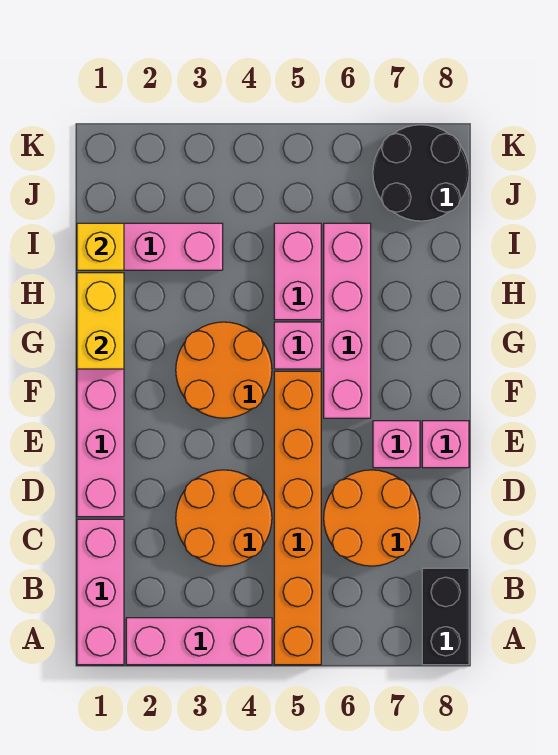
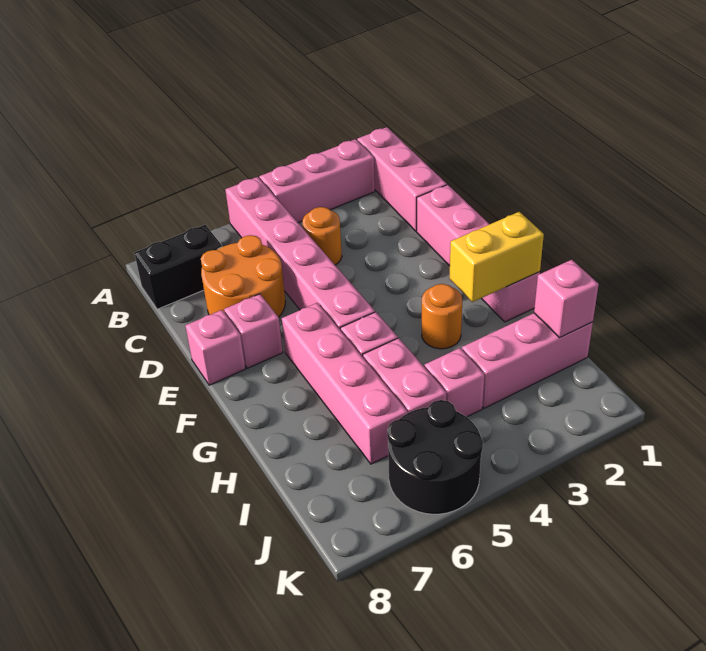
orange brick A5:F5 level 1 -> pink brick A5:F5 level 1
black brick A8:B8 level 1 -> black brick B7:B8 level 1
orange round brick C3:D4 level 1 -> orange round brick C4 level 1
orange round brick F3:G4 level 1 -> orange round brick G3 level 1
yellow brick G1:H1 level 2 -> yellow brick G1:G2 level 2
yellow brick I1 level 2 -> pink brick I1 level 2
none -> pink brick I4 level 1
black round brick J7:K8 level 1 -> black round brick J5:K6 level 1

